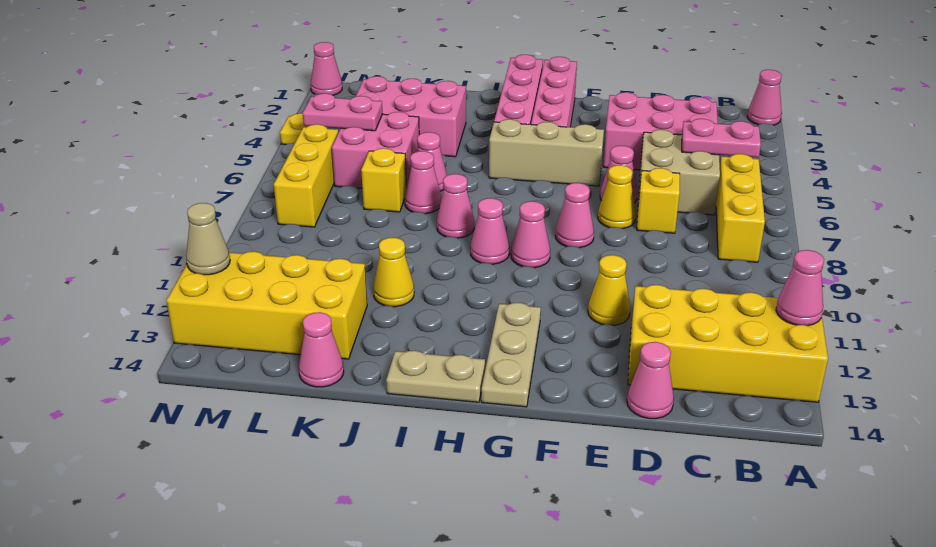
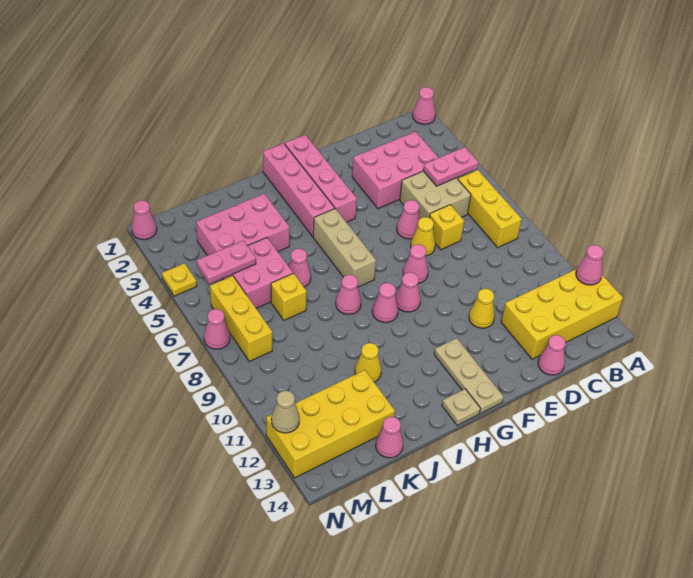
tan brick F5:H5 level 1 -> tan brick H5:H7 level 1
tan plate H14:I14 level 1 -> tan plate H14 level 1
pink cone J7 level 1 -> pink cone N7 level 1

